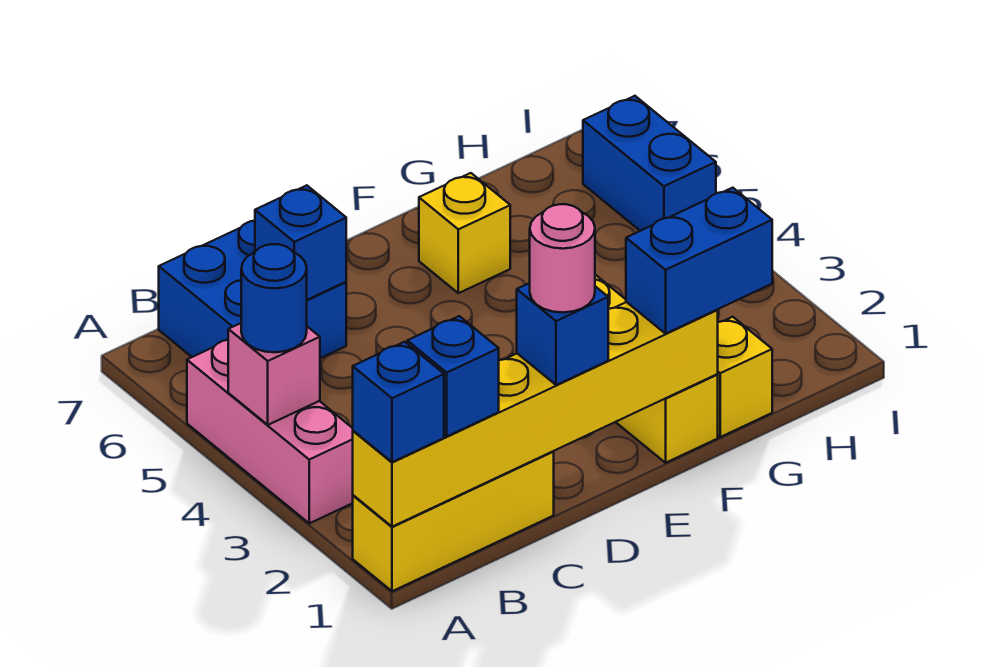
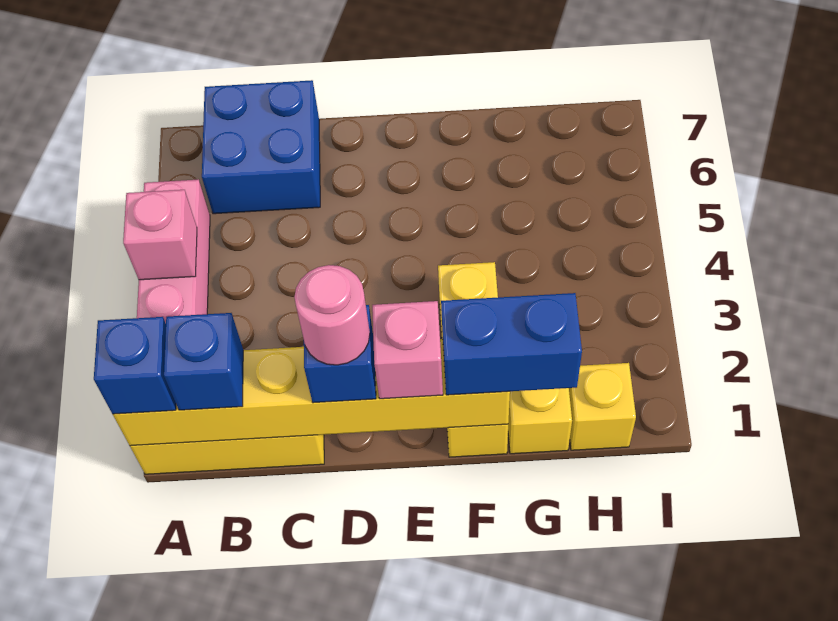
blue round brick A4 level 3 -> none
blue brick C6 level 2 -> none
none -> pink brick E1 level 3
yellow brick F6 level 1 -> yellow brick H1 level 1
blue brick I5:I6 level 1 -> none

